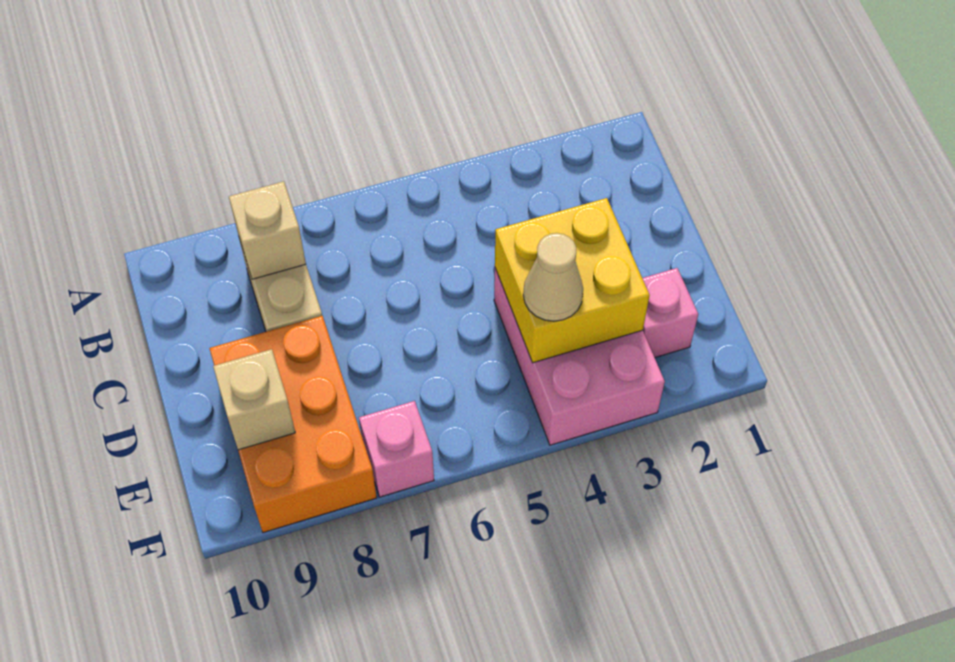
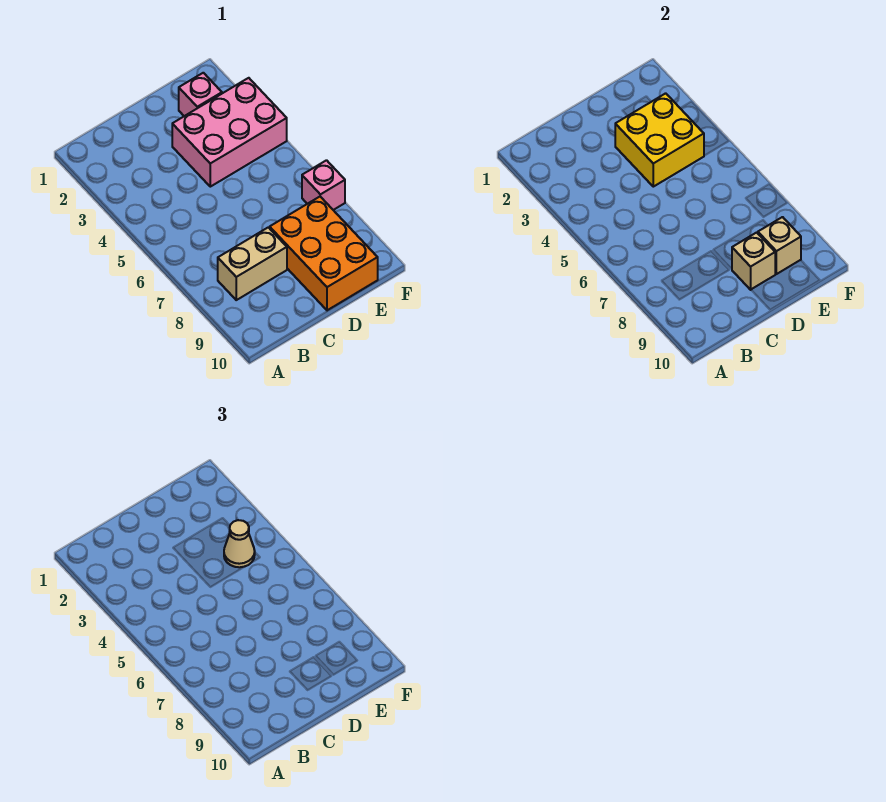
tan brick B8 level 2 -> tan brick D9 level 2
orange brick D8:F9 level 1 -> orange brick D8:E10 level 1

